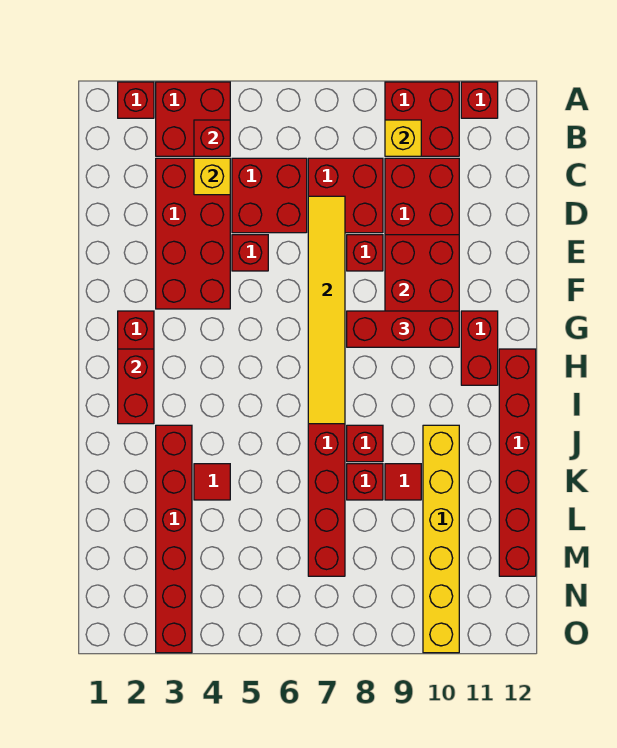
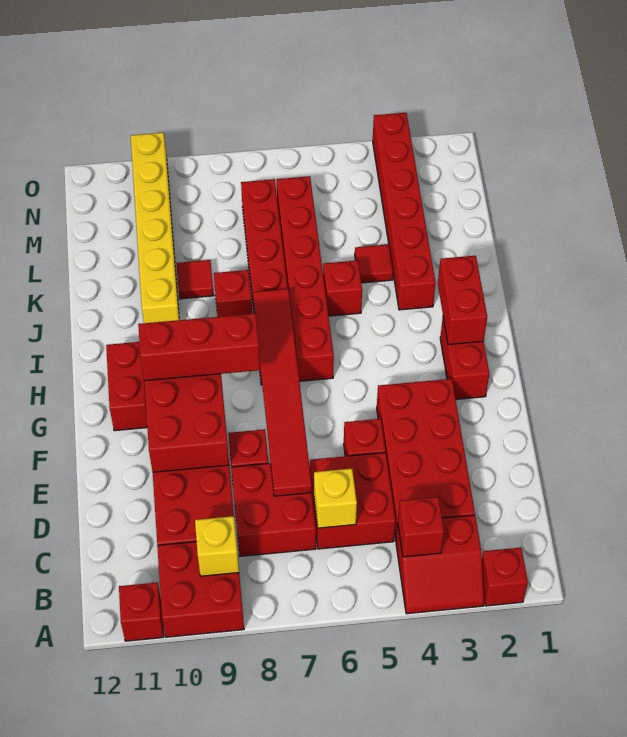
red brick A3:B4 level 1 -> red slope A3:B4 level 1 top B
yellow brick C4 level 2 -> yellow brick C6 level 2
yellow tile D7:I7 level 2 -> red tile D7:I7 level 2
red brick H12:M12 level 1 -> red brick H6:M6 level 1
red brick K8 level 1 -> red brick J5 level 1

